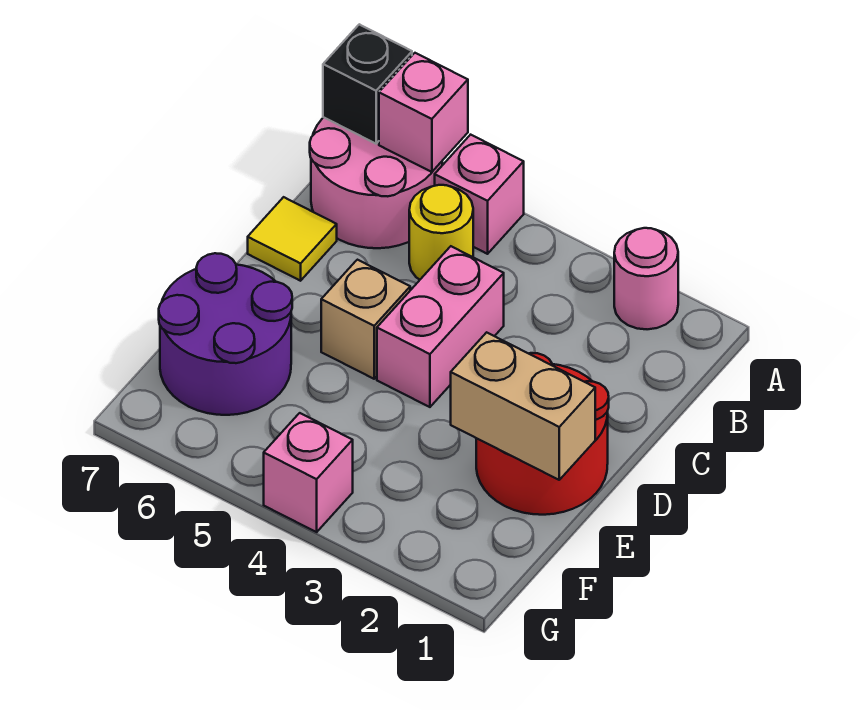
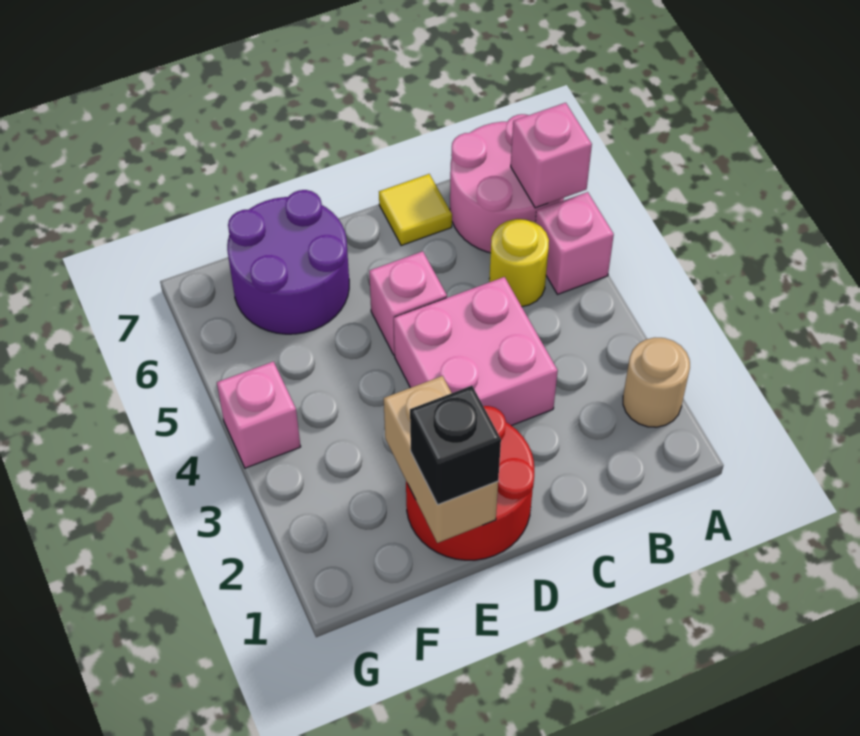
pink round brick A2 level 1 -> tan round brick A2 level 1
black brick A7 level 2 -> black brick E1 level 3
pink brick C4:D4 level 1 -> pink brick C3:D4 level 1
tan brick D5 level 1 -> pink brick D5 level 1

